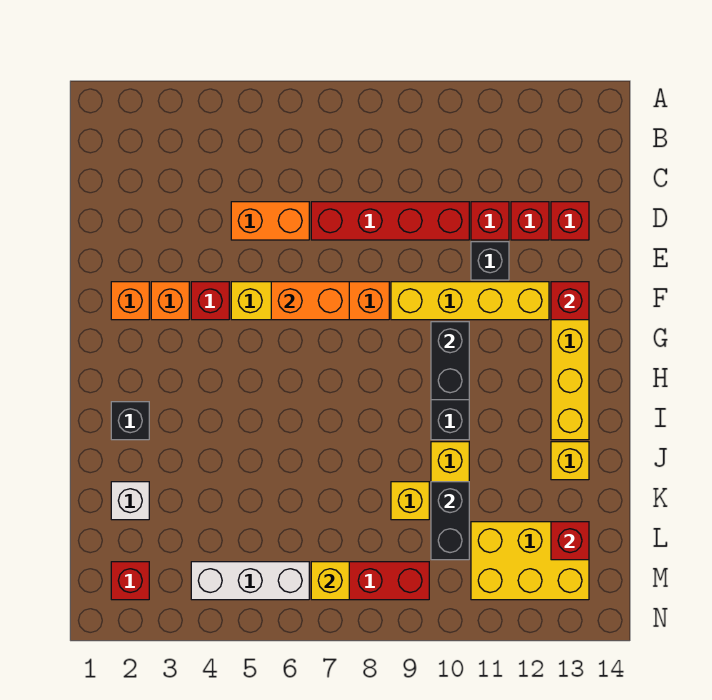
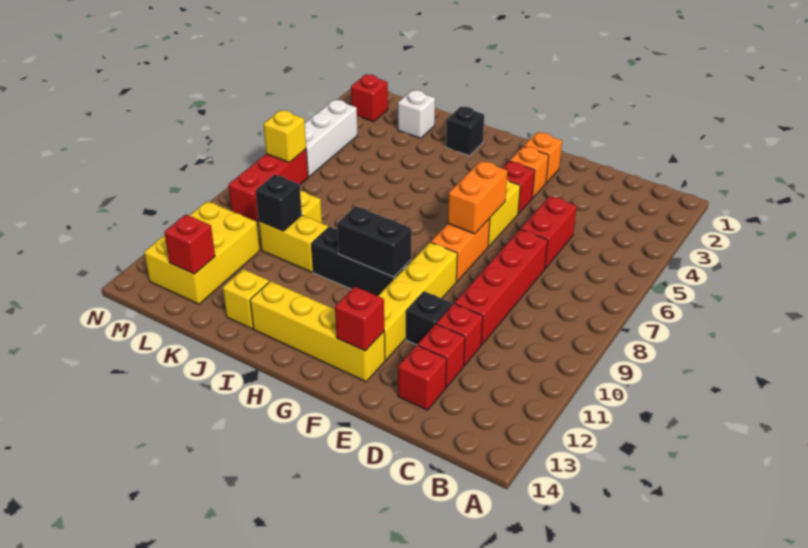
orange brick D5:D6 level 1 -> red brick D5:D6 level 1
black brick K10:L10 level 2 -> black brick K10 level 2

